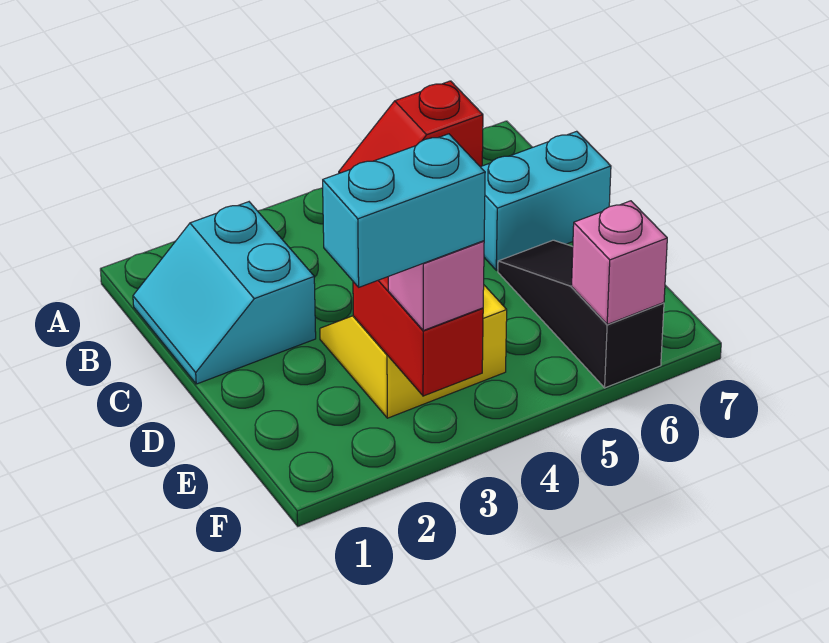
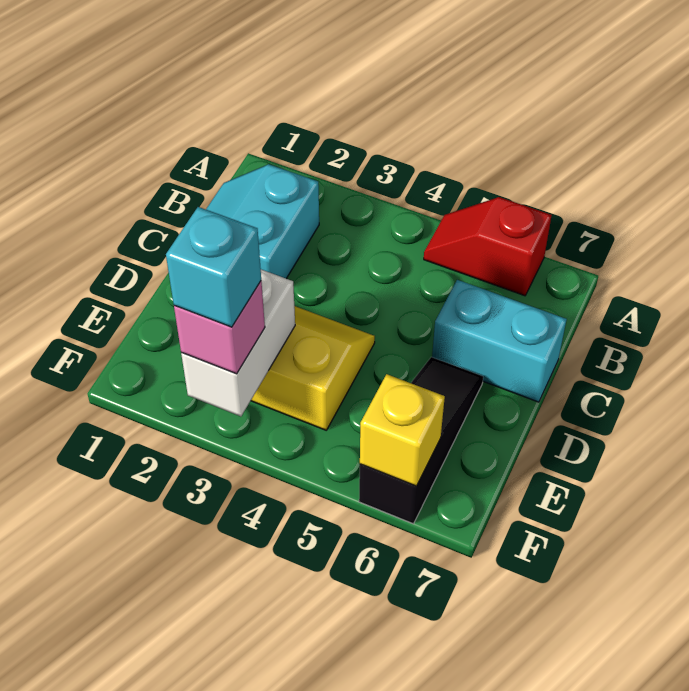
red brick E3:F3 level 2 -> white brick E3:F3 level 2
cyan brick F2:F3 level 4 -> cyan brick F3 level 4
pink brick F6 level 2 -> yellow brick F6 level 2

